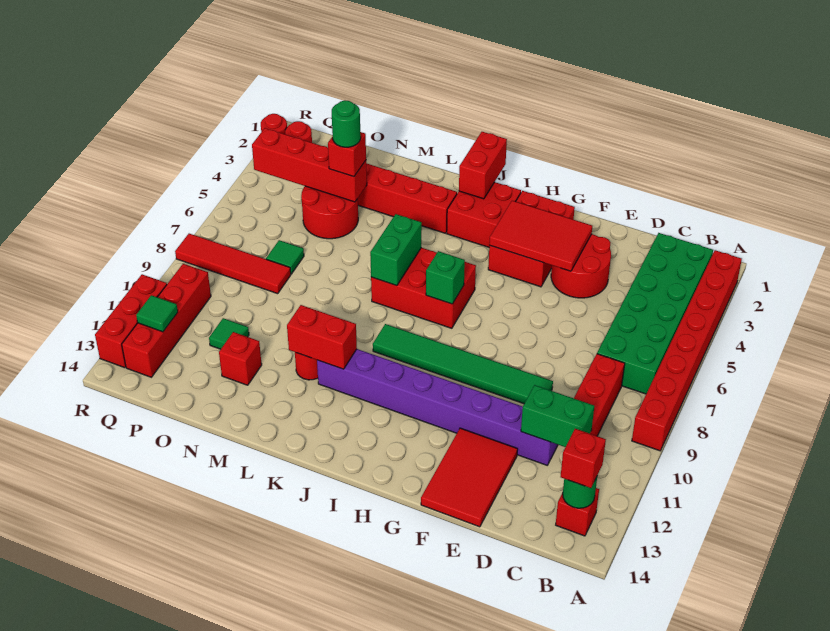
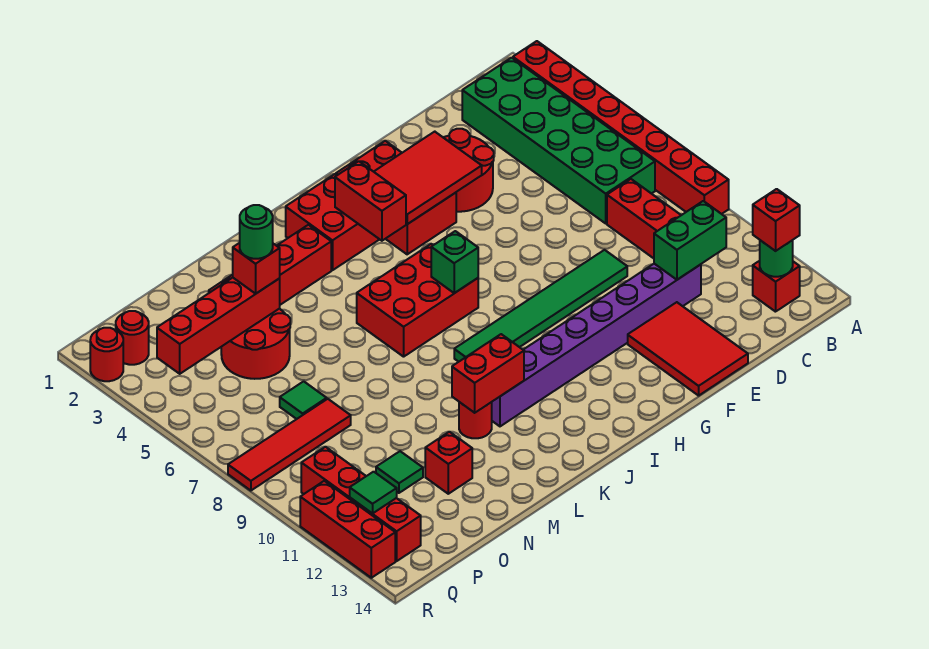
red brick J1:J2 level 2 -> red brick I3:I4 level 2
green brick K6:K7 level 2 -> none

